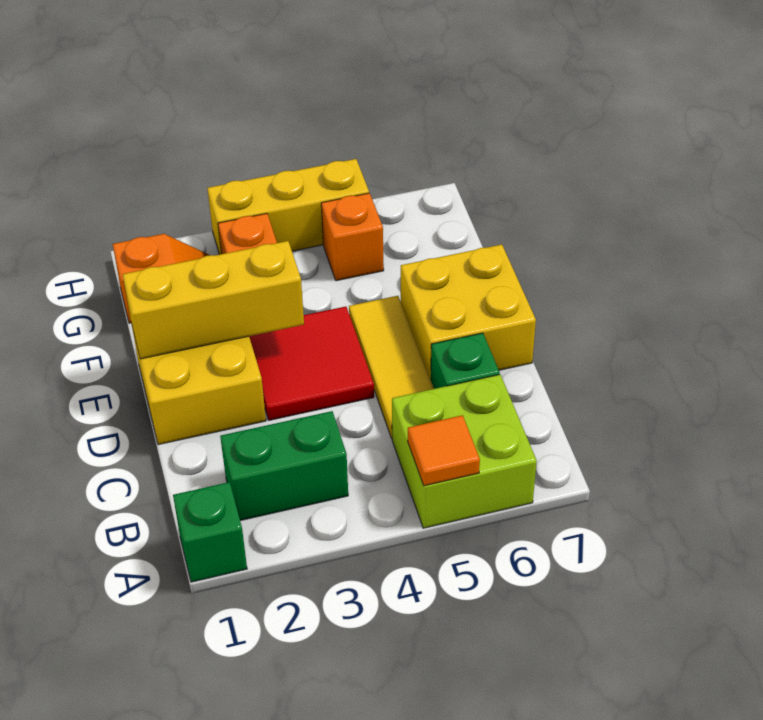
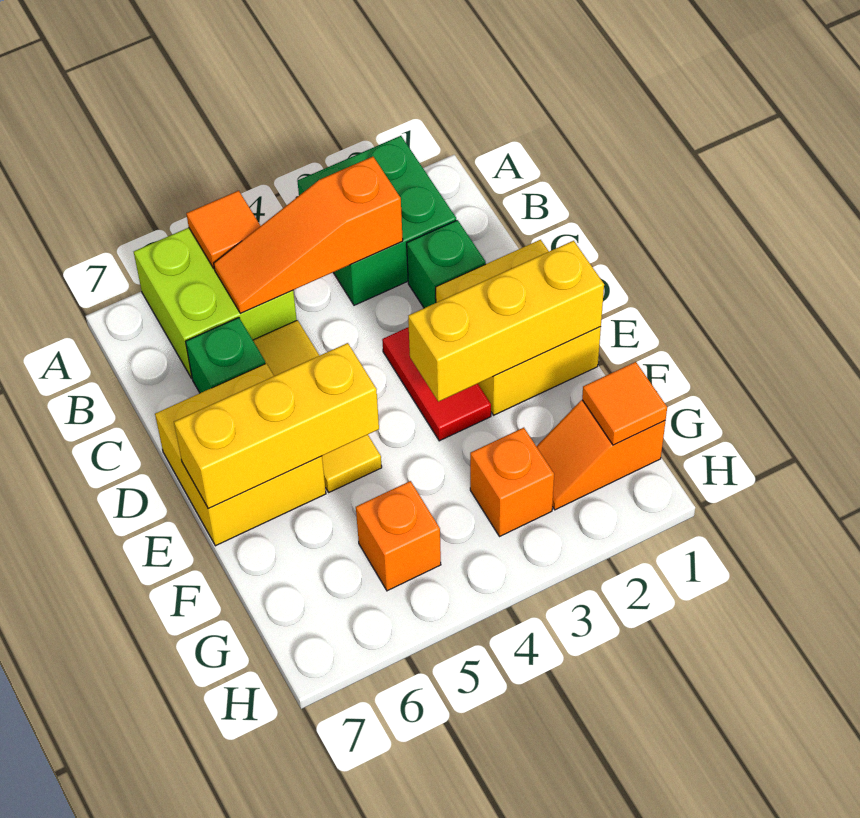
green brick A1 level 1 -> green brick C2 level 1
green brick B2:B3 level 1 -> green brick A2:B3 level 1
none -> orange slope B3:B5 level 2 top 3
red tile D3:E4 level 1 -> red tile D3:E3 level 1
none -> orange tile G1 level 2
yellow brick H3:H5 level 1 -> yellow brick E5:E7 level 2

